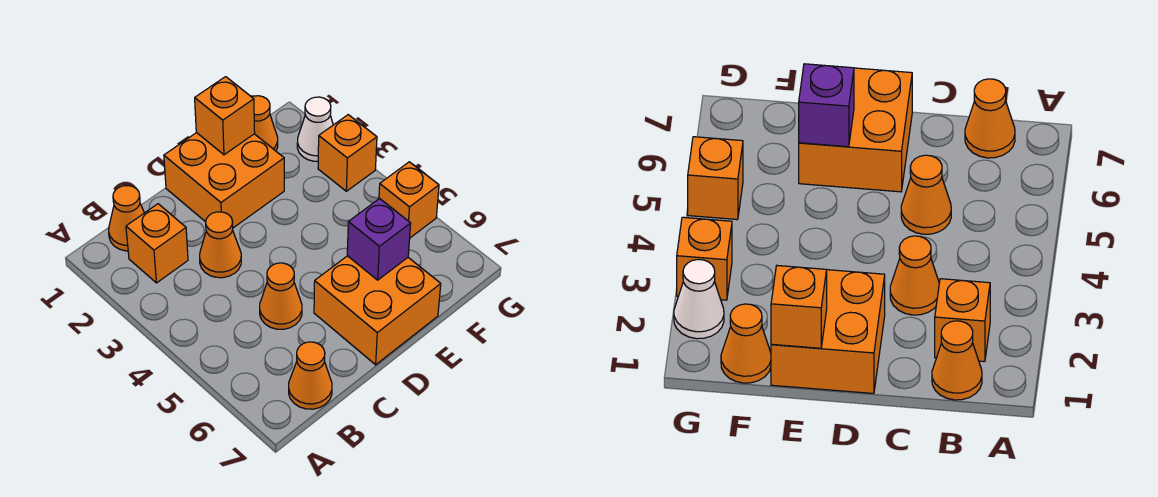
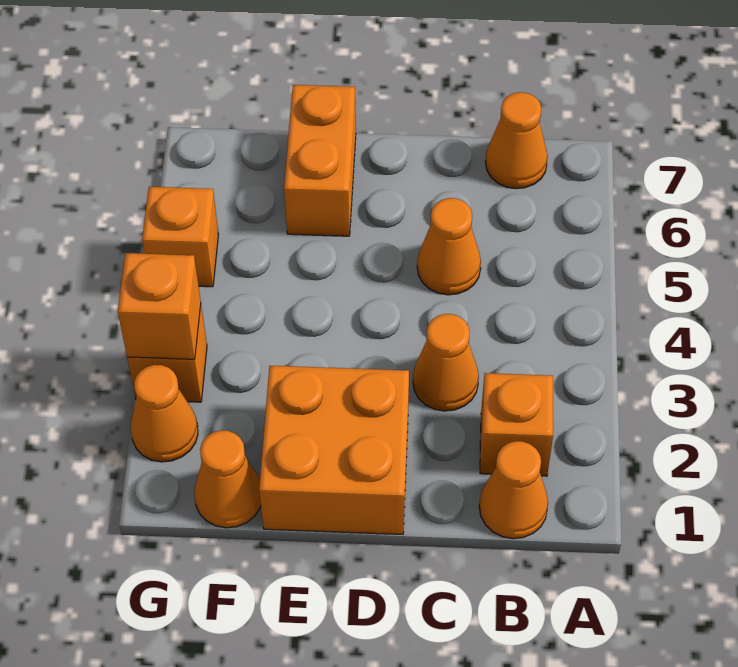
orange brick D6:E7 level 1 -> orange brick E6:E7 level 1
orange brick E1 level 2 -> orange brick G3 level 2
purple brick E6 level 2 -> none
white cone G2 level 1 -> orange cone G2 level 1

